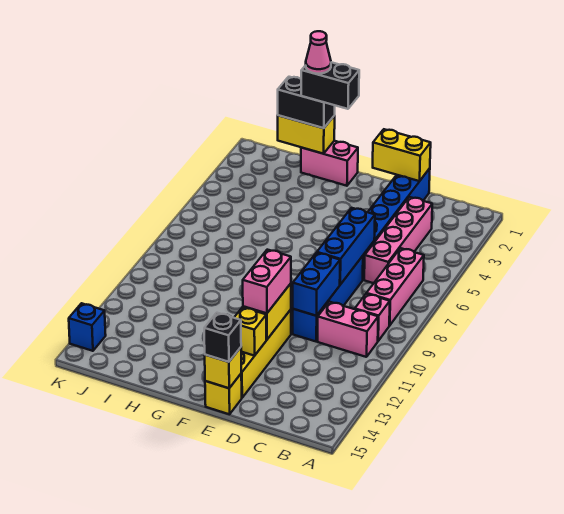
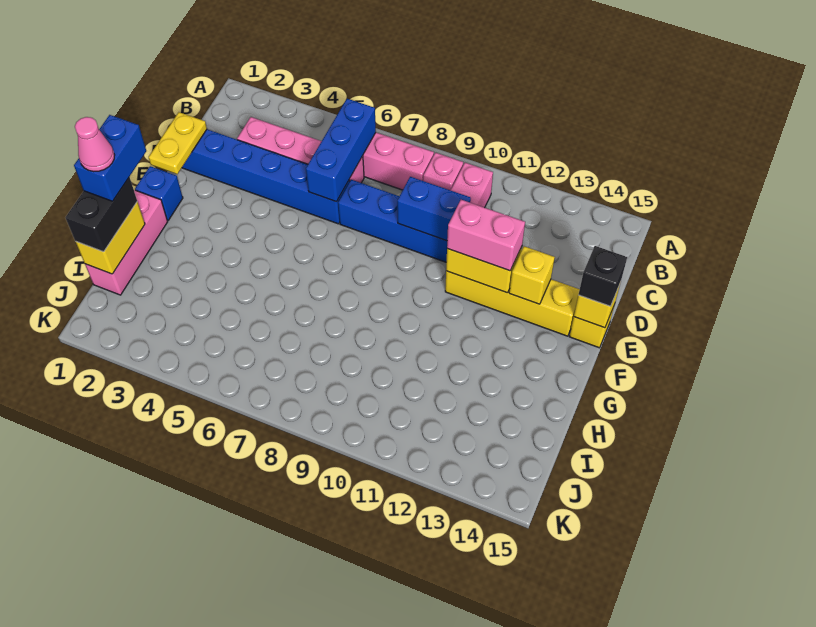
yellow brick D1:E1 level 2 -> yellow plate D1:E1 level 2
blue brick D6:D8 level 2 -> blue brick B6:D6 level 2
pink brick G1:H1 level 1 -> pink brick G1:I1 level 1
black brick G1:H1 level 4 -> blue brick G1:H1 level 4
blue brick K14 level 1 -> blue brick F1 level 1

